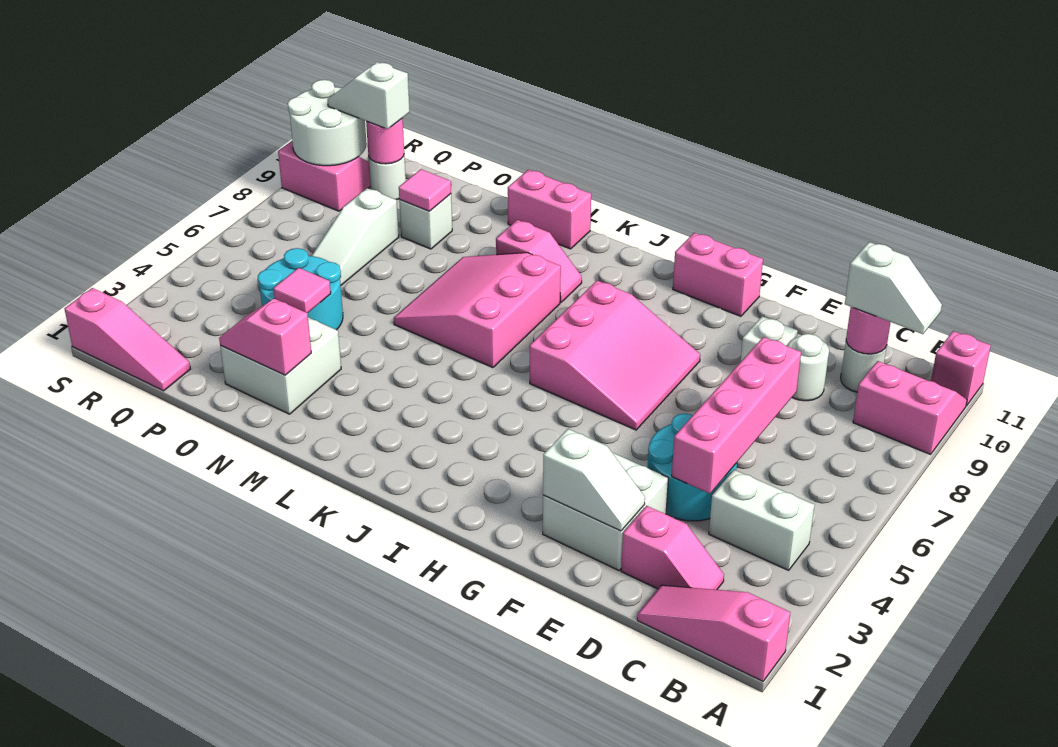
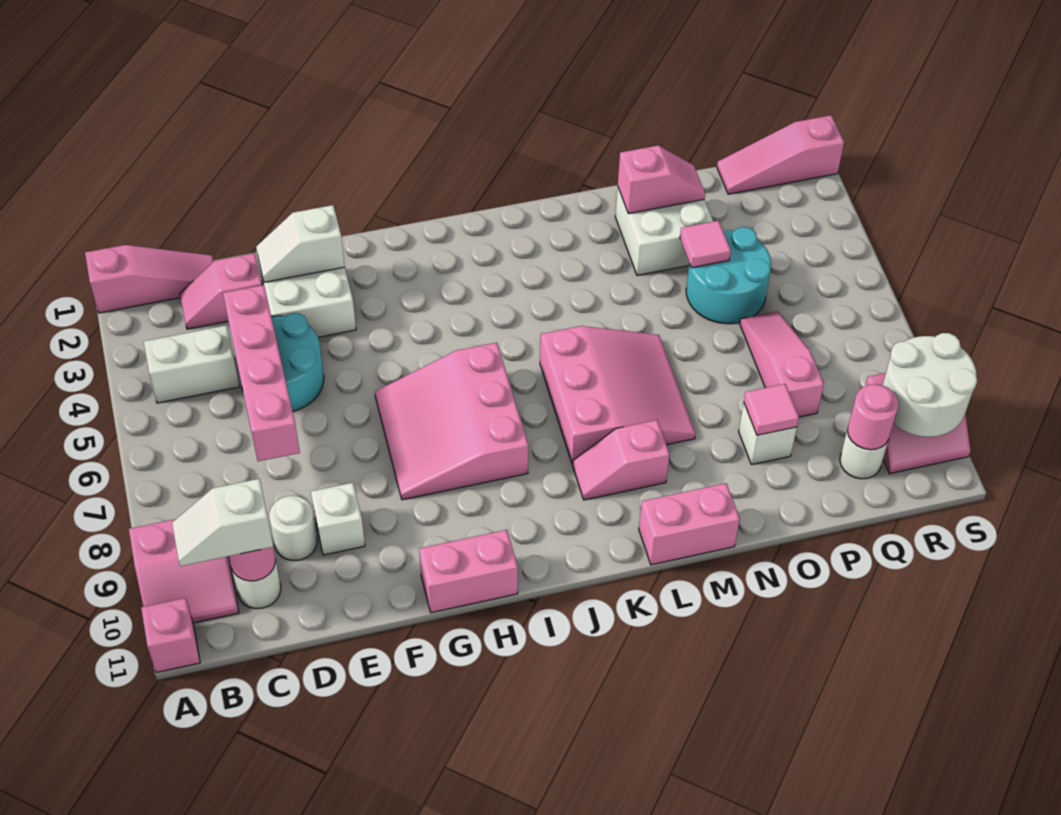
white slope P6:P8 level 1 top 8 -> pink slope P6:P8 level 1 top 8
white slope Q10:R10 level 3 top Q -> none

